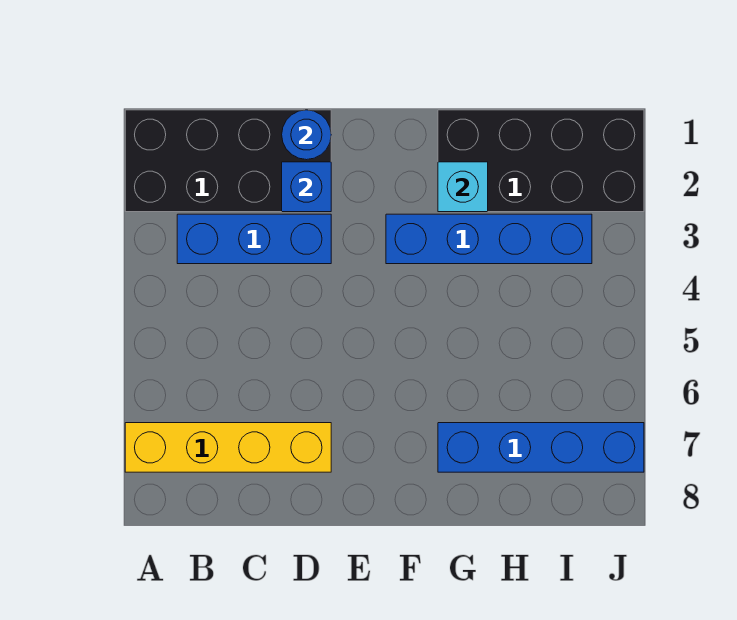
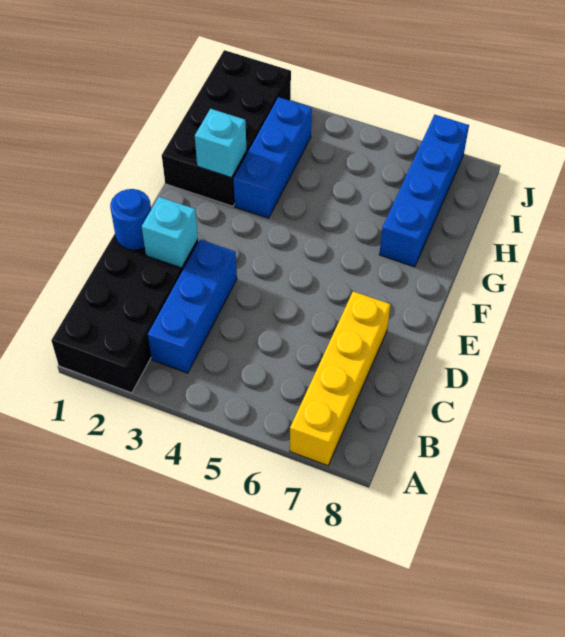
blue brick D2 level 2 -> cyan brick D2 level 2
blue brick F3:I3 level 1 -> blue brick G3:I3 level 1

